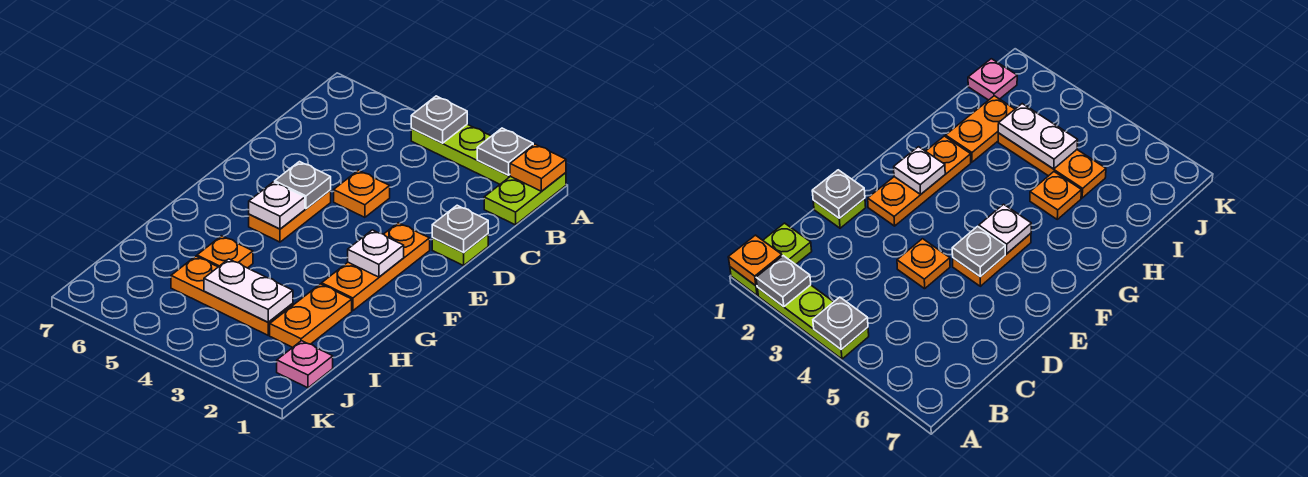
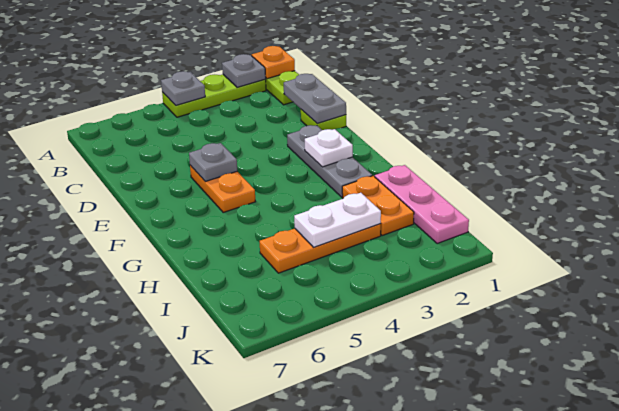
grey plate D1 level 2 -> grey plate C1:D1 level 2
orange plate D4 level 1 -> none
orange plate E2:G2 level 1 -> grey plate E2:G2 level 1
white plate F5 level 2 -> none
orange plate H5 level 1 -> none
pink plate J1 level 1 -> pink plate H1:J1 level 1

